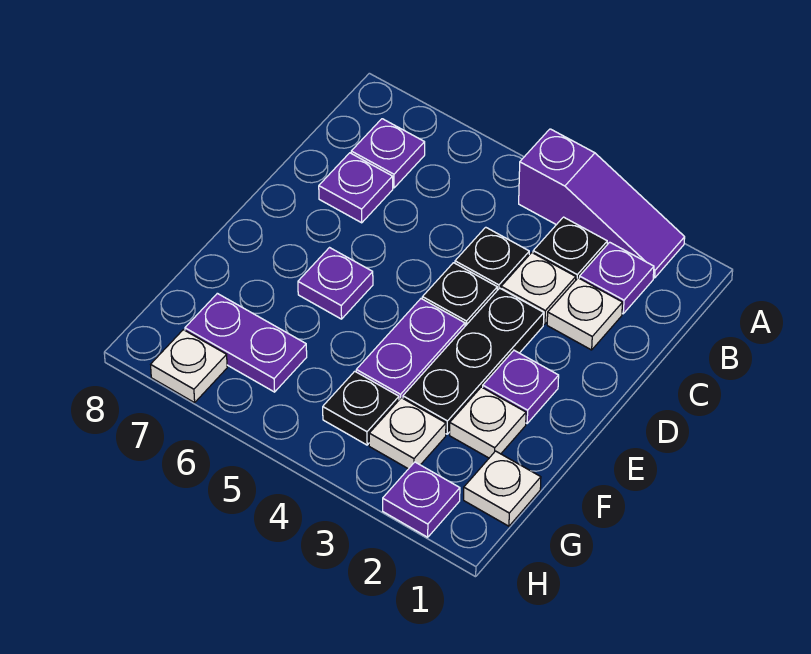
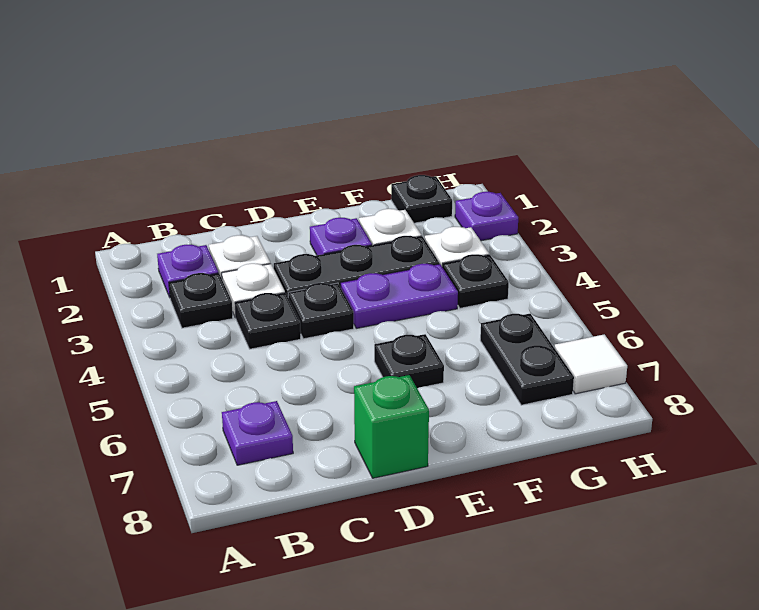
purple slope A2:A4 level 1 top 4 -> none
purple plate C7 level 1 -> none
none -> green brick D8 level 1
purple plate E6 level 1 -> black plate E6 level 1
white plate G1 level 1 -> black plate G1 level 1
purple plate G6:G7 level 1 -> black plate G6:G7 level 1
white plate H7 level 1 -> white tile H7 level 1

